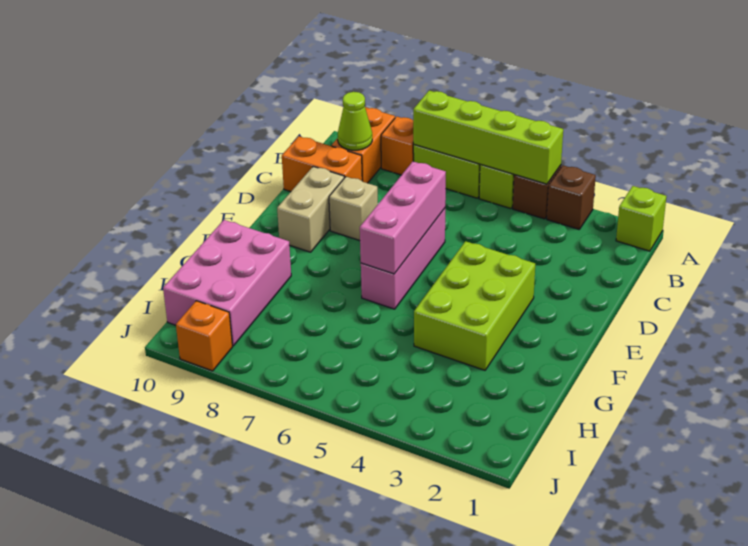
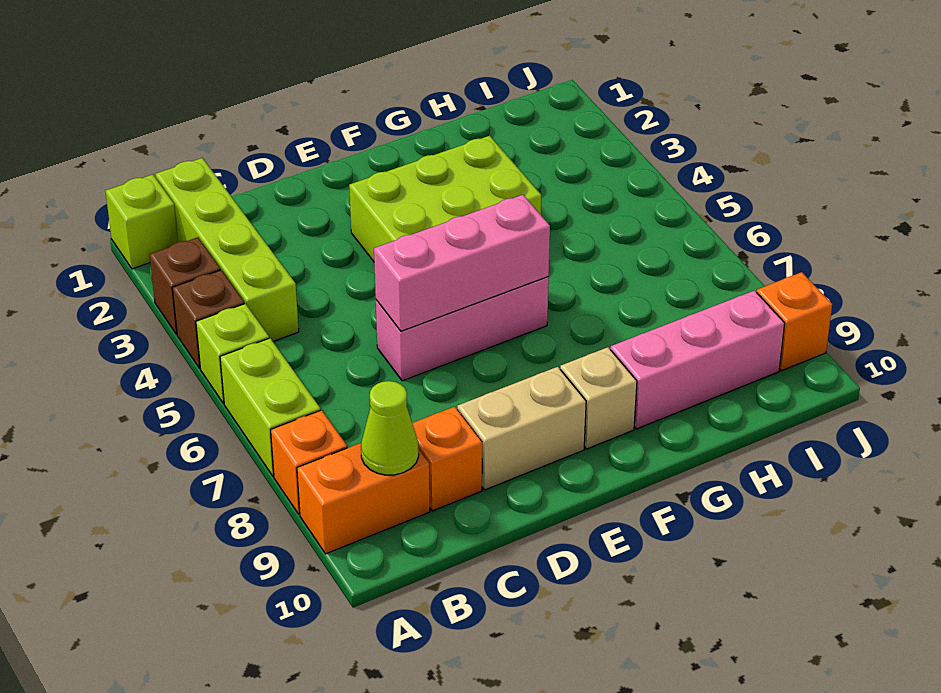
lime brick A4:A7 level 2 -> lime brick B1:B4 level 1
orange brick C9:C10 level 1 -> orange brick C9 level 1
tan brick D8 level 1 -> tan brick F9 level 1
pink brick G9:I10 level 1 -> pink brick G9:I9 level 1

